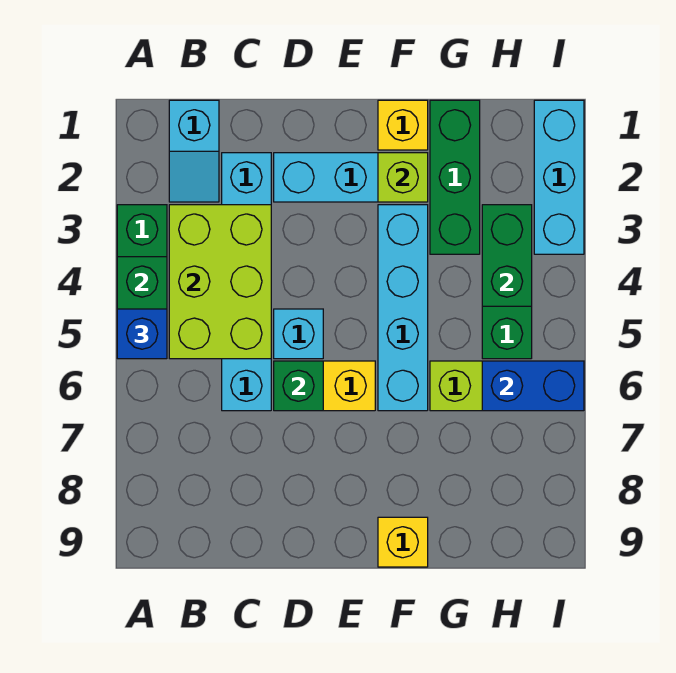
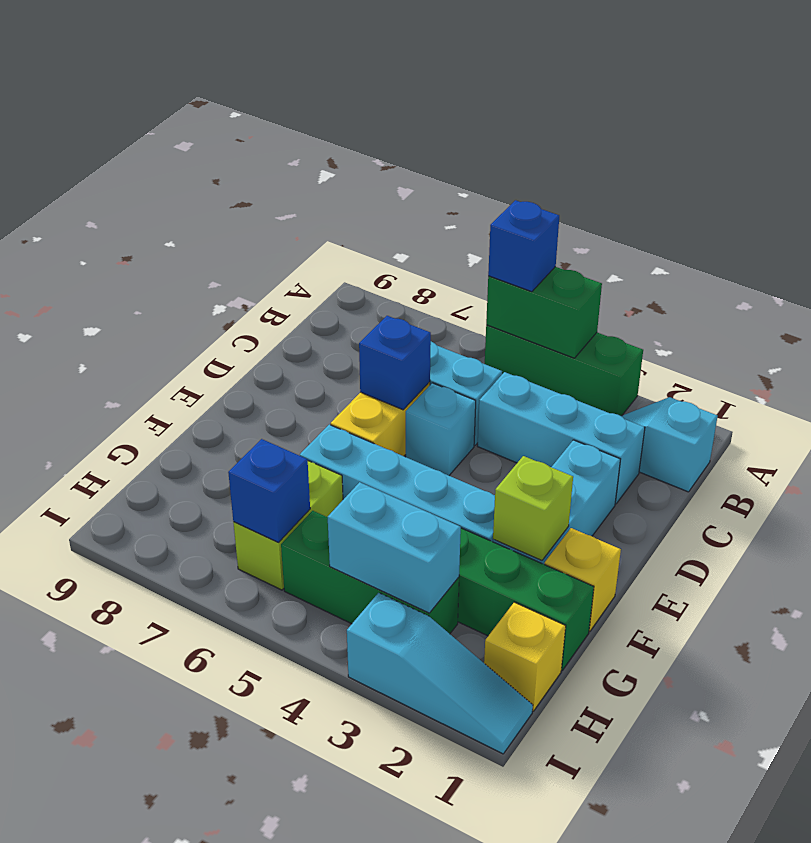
lime brick B3:C5 level 2 -> none
green brick D6 level 2 -> blue brick D6 level 2
yellow brick F9 level 1 -> yellow brick H1 level 1
green brick H3:H4 level 2 -> cyan brick H3:H4 level 2
blue brick H6:I6 level 2 -> blue brick H6 level 2
cyan brick I1:I3 level 1 -> cyan slope I1:I3 level 1 top 3

